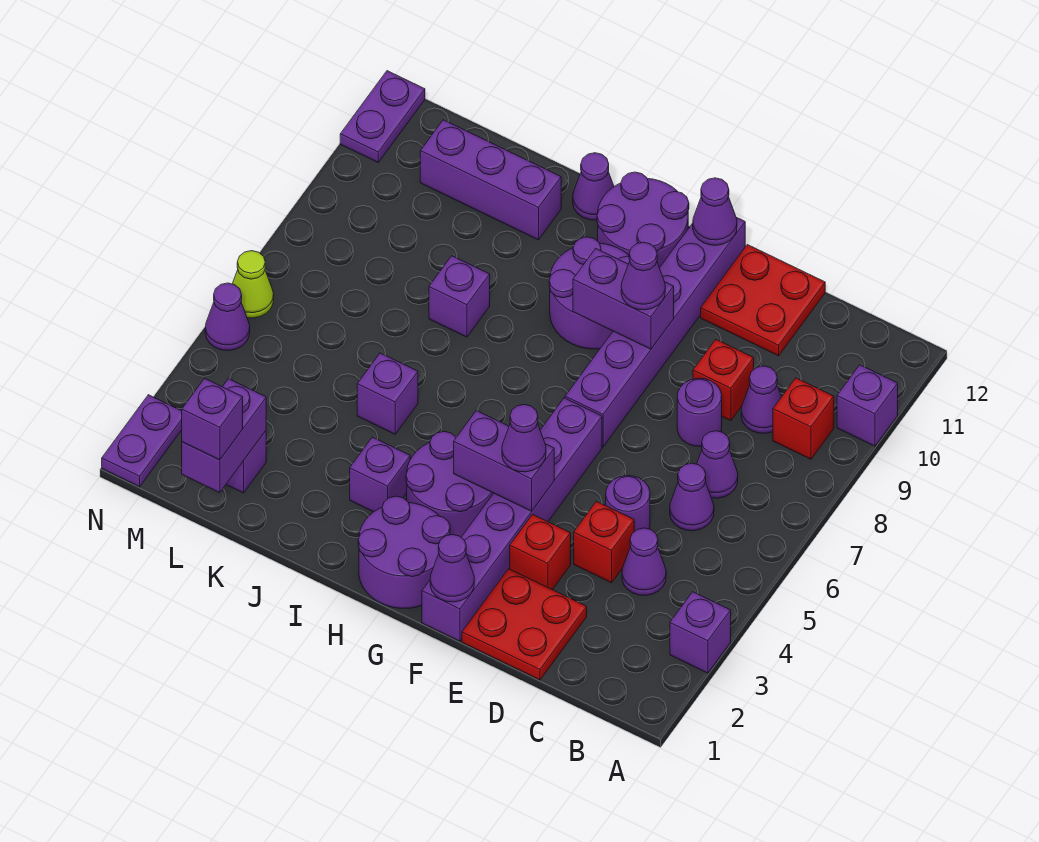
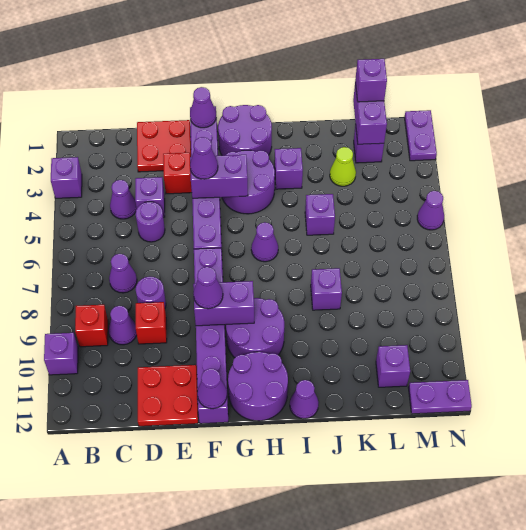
purple cone C6 level 1 -> purple cone H6 level 1
red brick D4 level 1 -> purple brick D4 level 1
purple brick J11:L11 level 1 -> purple brick L11 level 1
lime cone N6 level 1 -> lime cone K3 level 1
purple plate N11:N12 level 1 -> purple plate M12:N12 level 1

